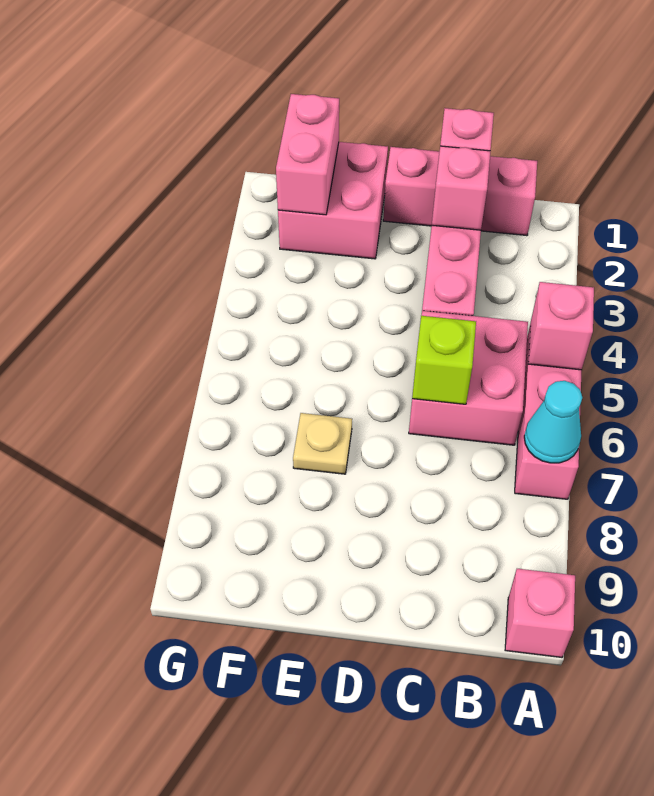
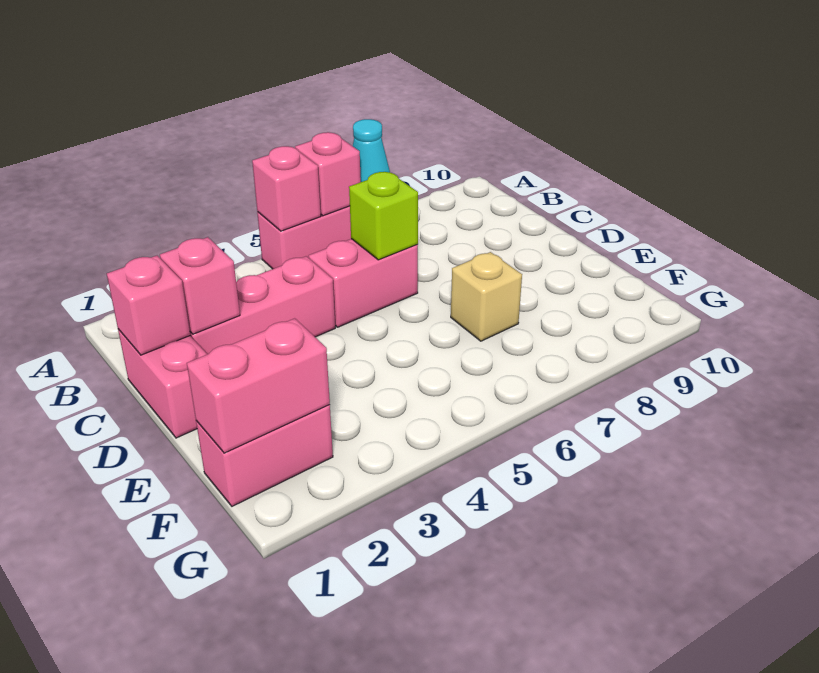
pink brick A10 level 1 -> pink brick A6 level 2
pink brick B1:D1 level 1 -> pink brick C1:D1 level 1
pink brick B5:C6 level 1 -> pink brick C5:C6 level 1
pink brick E1:F2 level 1 -> pink brick F1:F2 level 1
tan plate E7 level 1 -> tan brick E7 level 1

